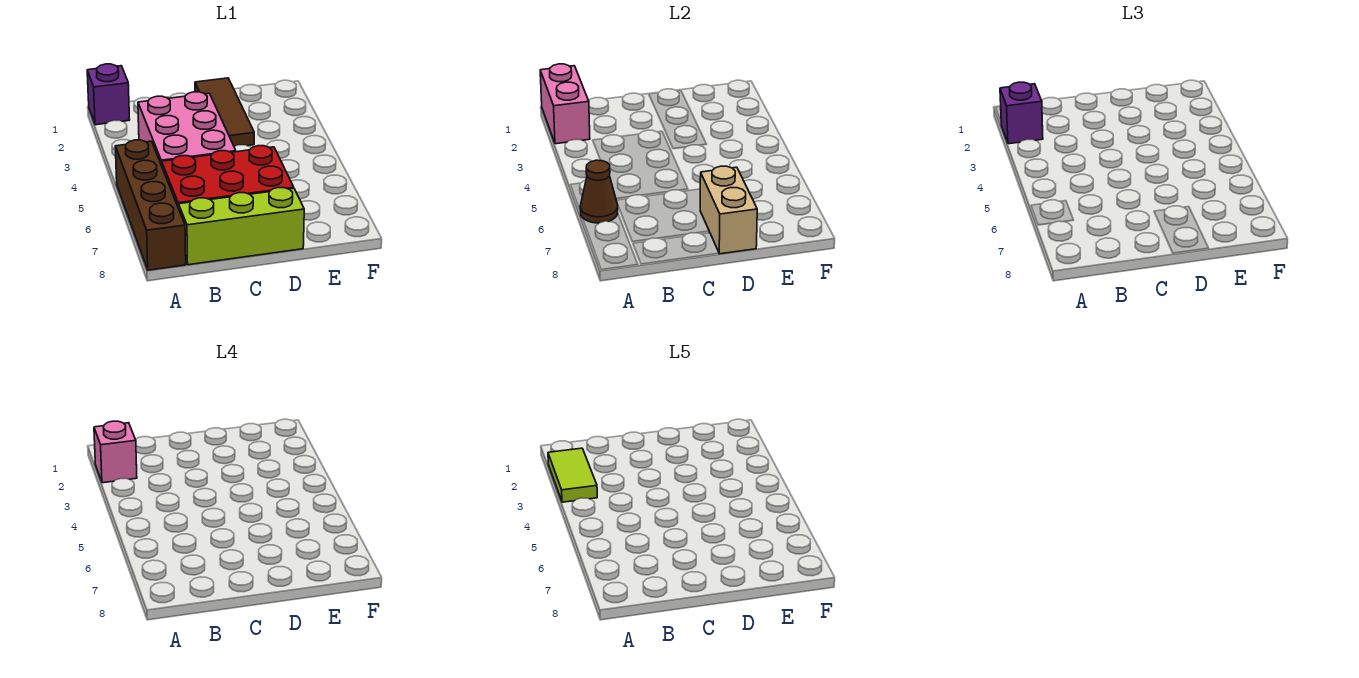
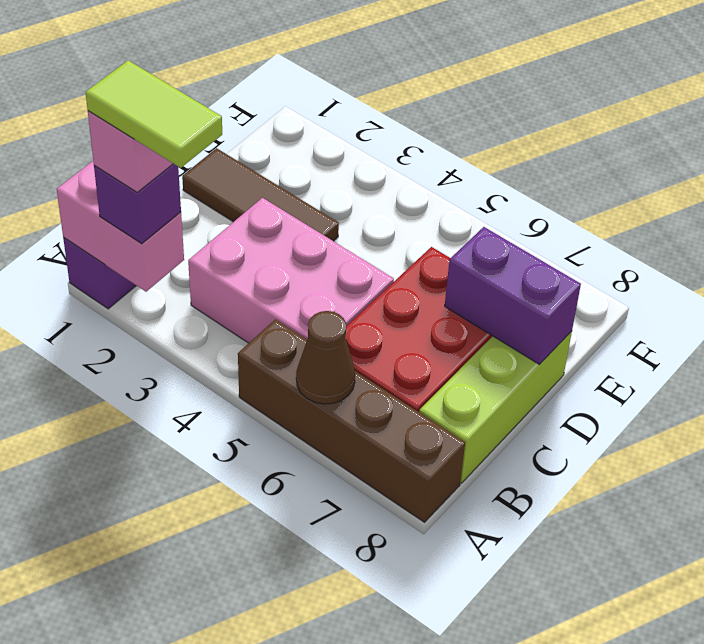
tan brick D7:D8 level 2 -> purple brick D7:D8 level 2

